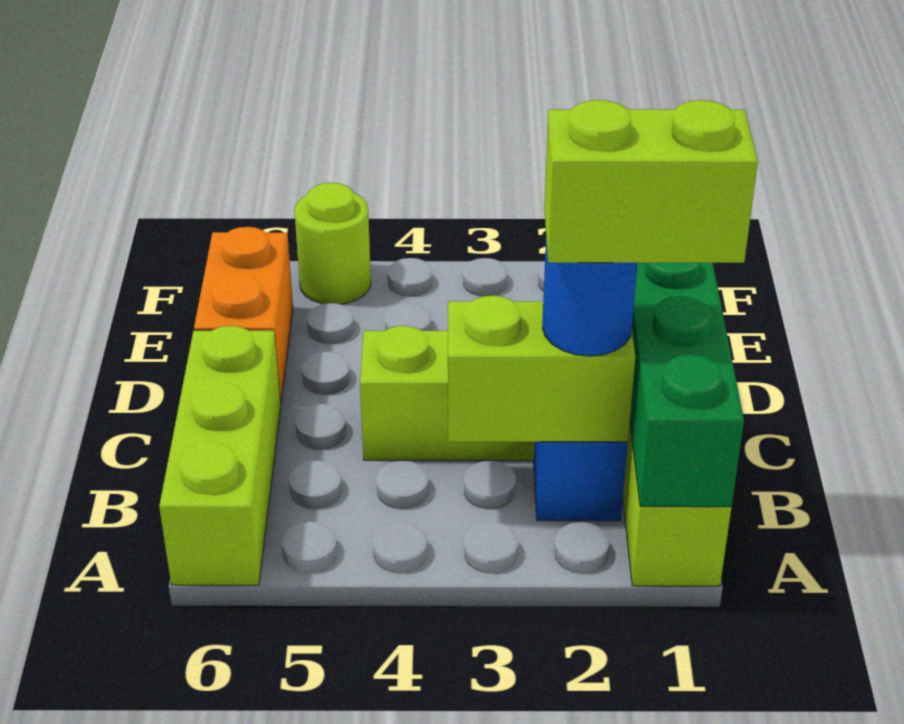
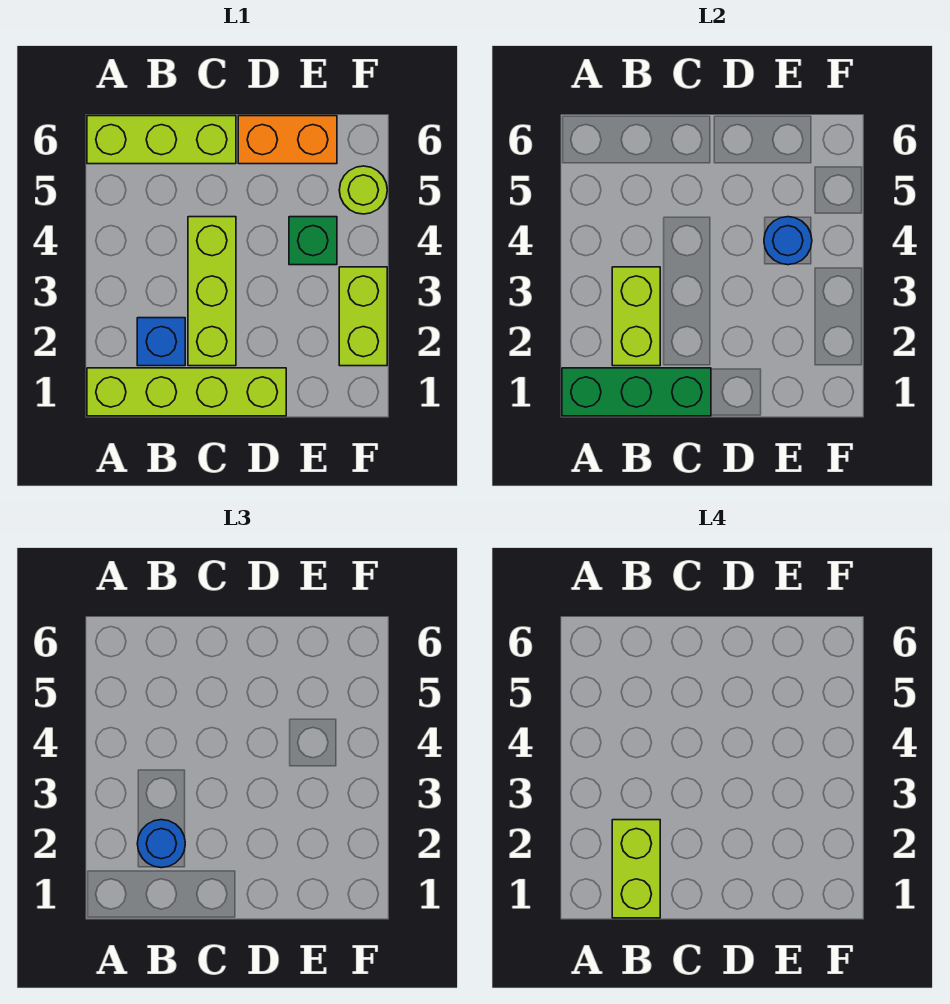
none -> green brick E4 level 1
none -> blue round brick E4 level 2
none -> lime brick F2:F3 level 1

